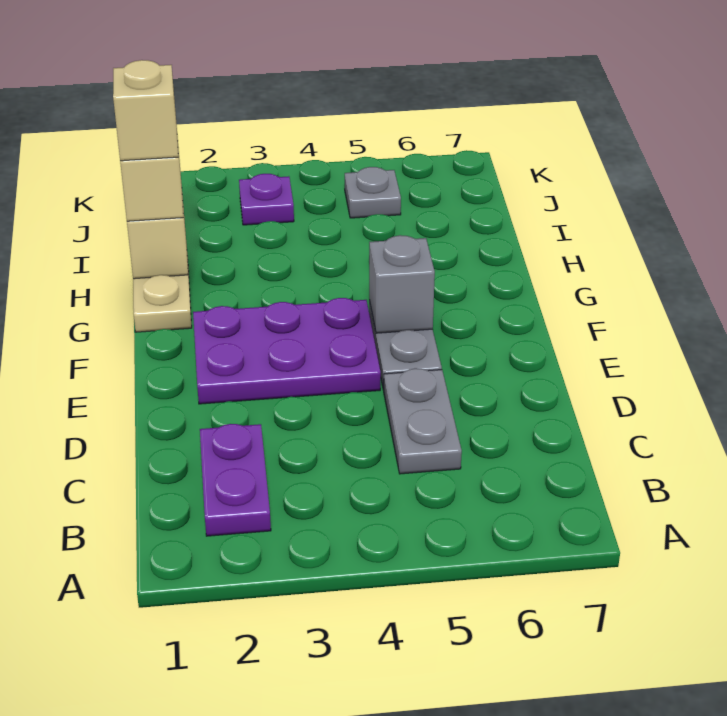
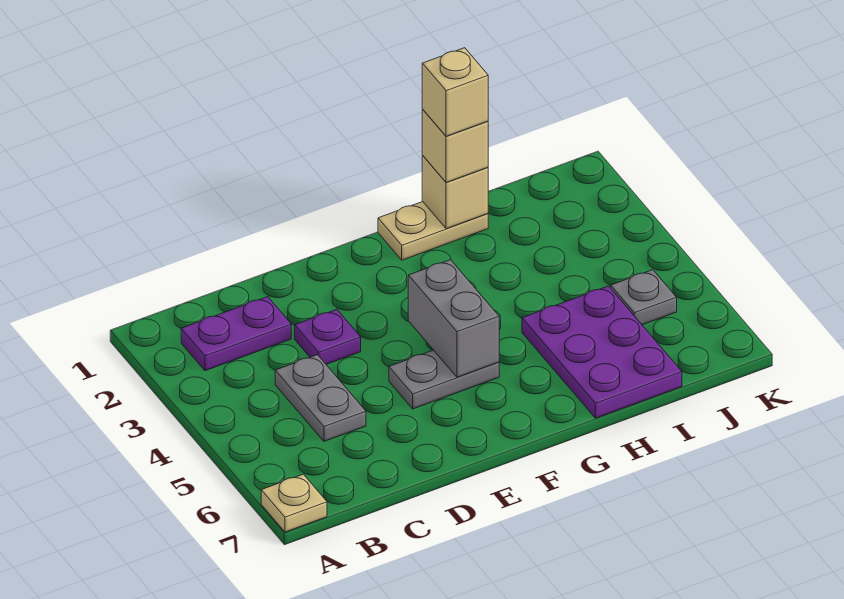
none -> tan plate A7 level 1
grey plate C5:D5 level 1 -> grey plate C4:C5 level 1
purple plate E2:F4 level 1 -> purple plate H5:I7 level 1
grey brick F5 level 2 -> grey brick F4:F5 level 2
purple plate J3 level 1 -> purple plate D3 level 1

